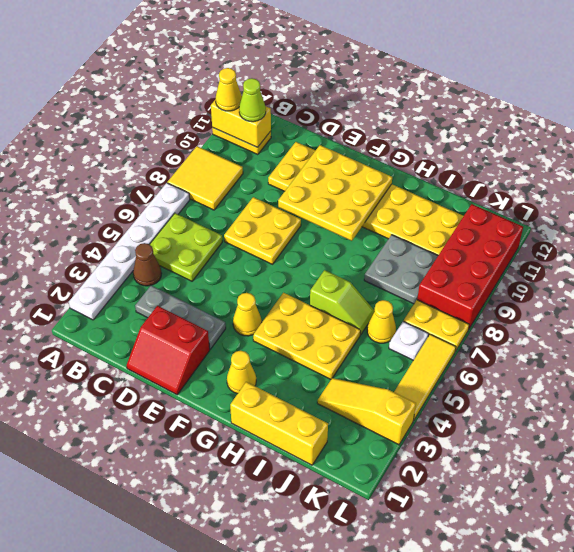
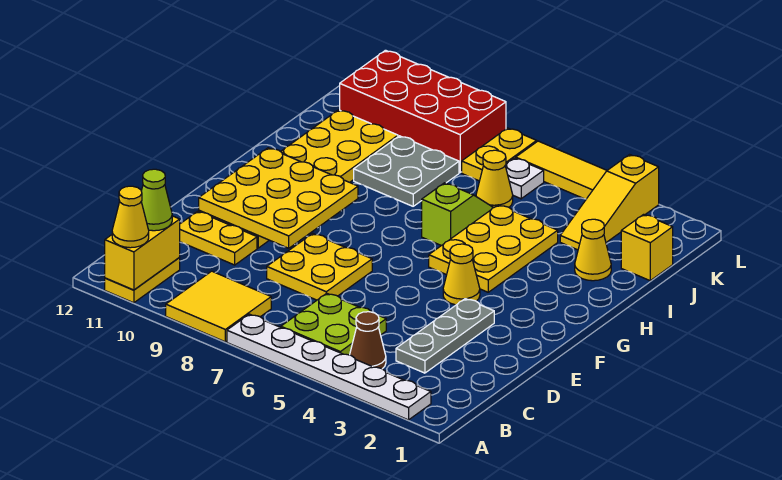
red slope D1:E2 level 1 top 2 -> none
yellow cone G2 level 1 -> yellow cone I2 level 1
yellow brick H1:J1 level 1 -> yellow brick J1 level 1

